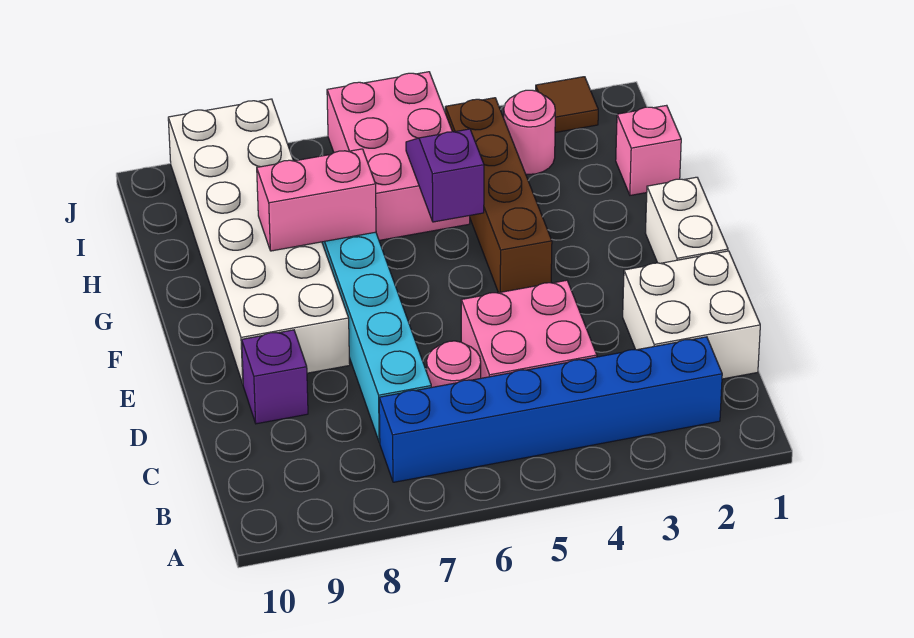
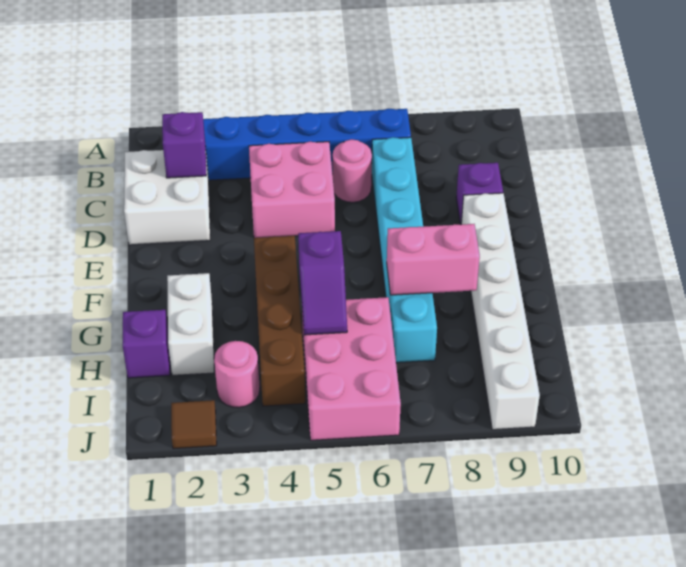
none -> purple brick C2 level 2
white brick E1:F1 level 1 -> white brick G2:H2 level 1
white brick E8:J9 level 1 -> white brick E9:J9 level 1
pink brick H1 level 1 -> purple brick H1 level 1

